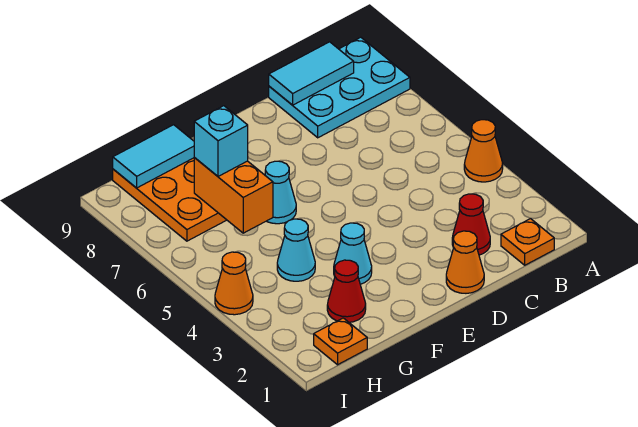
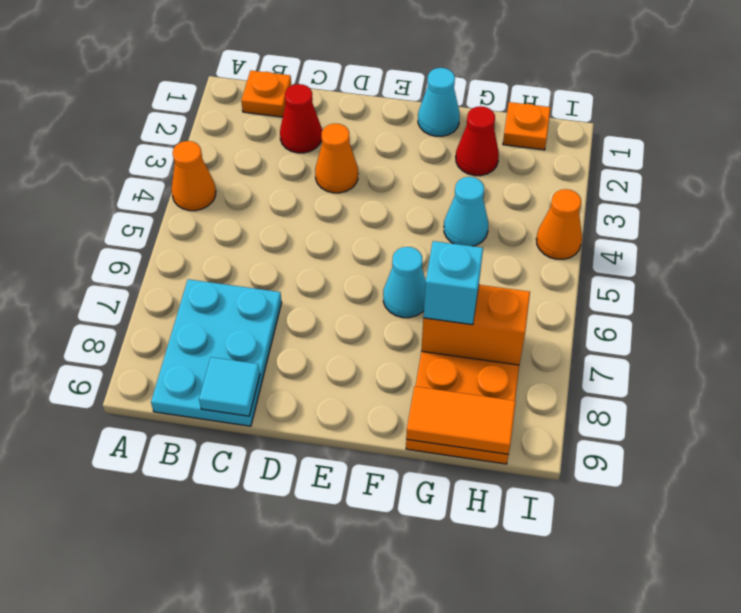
cyan plate A8:C9 level 1 -> cyan plate B7:C9 level 1
cyan tile B9:C9 level 2 -> cyan tile C9 level 2
orange cone D1 level 1 -> orange cone D3 level 1
cyan cone F3 level 1 -> cyan cone F1 level 1
orange brick G6:G7 level 2 -> orange brick G7:H7 level 2
cyan tile G9:H9 level 2 -> orange tile G9:H9 level 2

